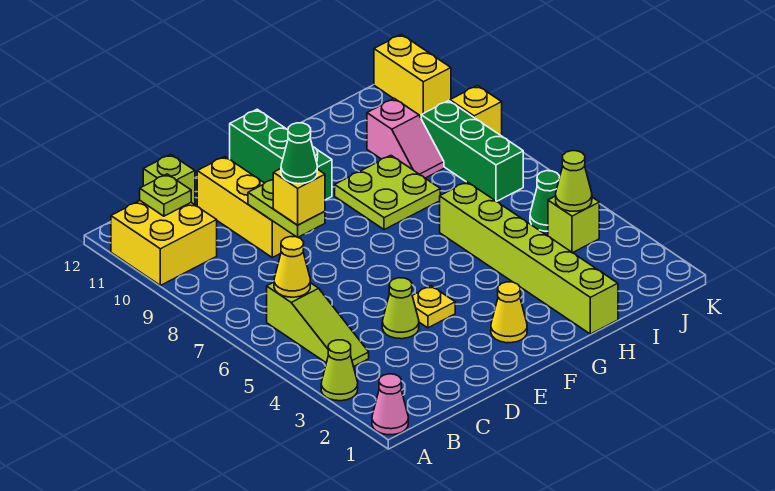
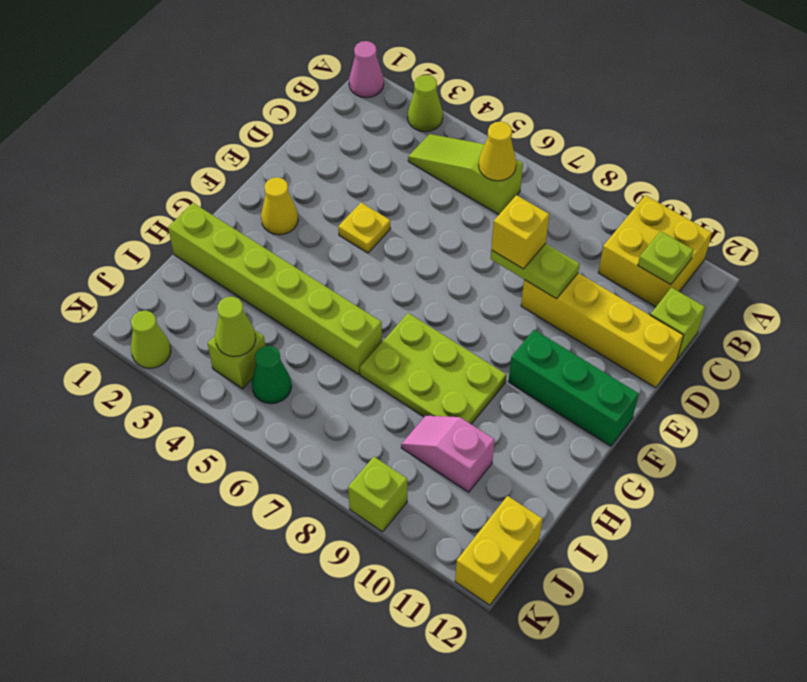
lime cone D4 level 1 -> lime cone K2 level 1
green cone D8 level 4 -> none
yellow brick D9:D11 level 1 -> yellow brick D9:D12 level 1
lime plate G8:H9 level 1 -> lime plate G7:H9 level 1
green brick J7:J9 level 1 -> none
yellow brick K9 level 1 -> lime brick K9 level 1
yellow brick K11:K12 level 1 -> yellow brick J12:K12 level 1

